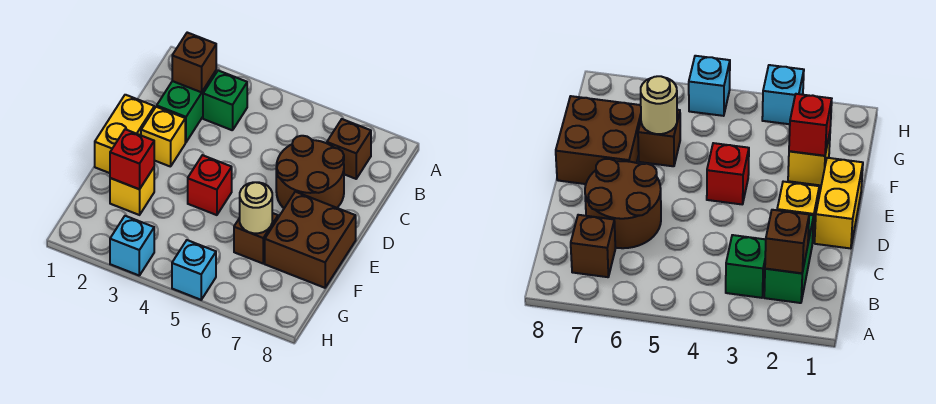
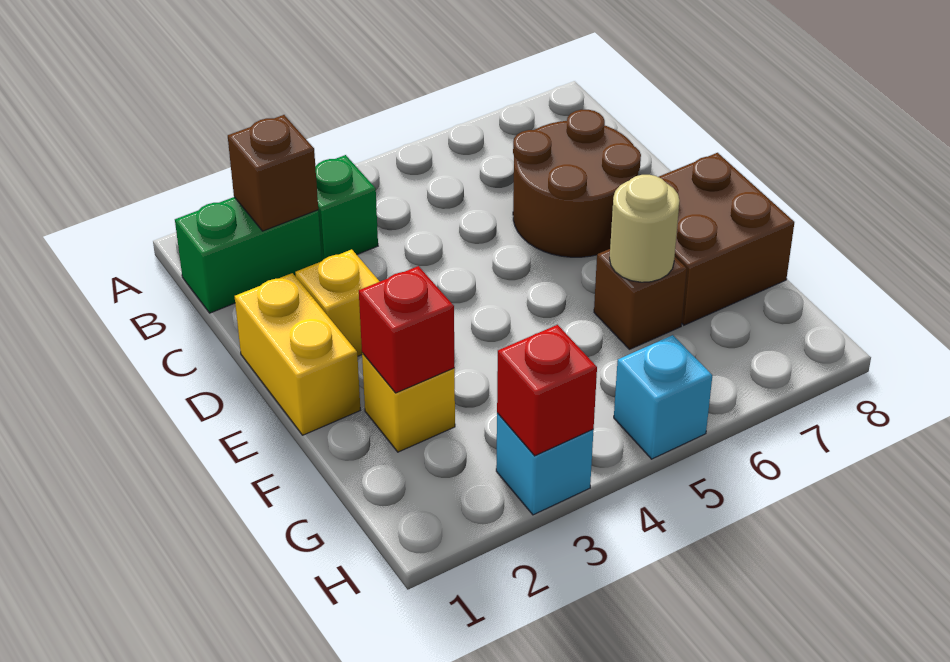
green brick B2:C2 level 1 -> green brick B1:B2 level 1
brown brick B7 level 1 -> none
red brick E4 level 1 -> red brick H3 level 2

